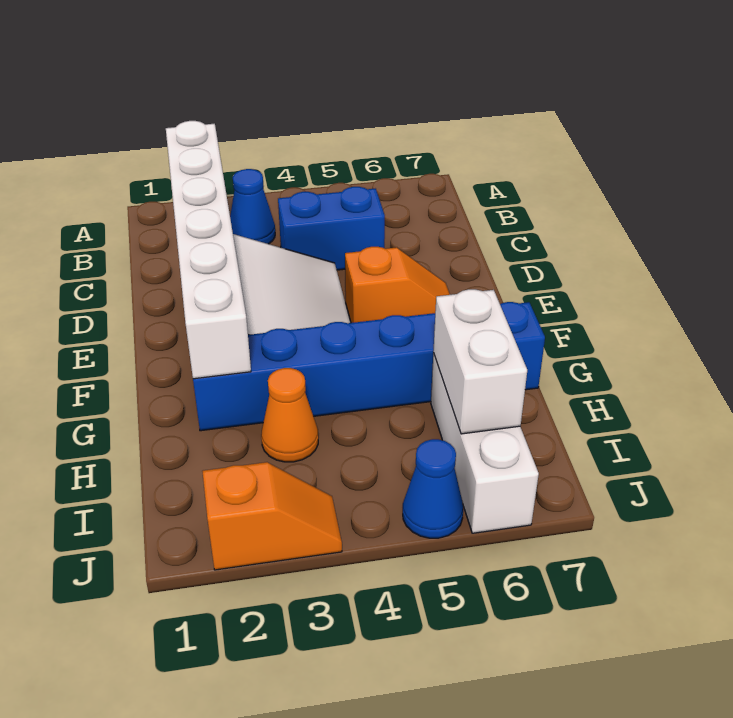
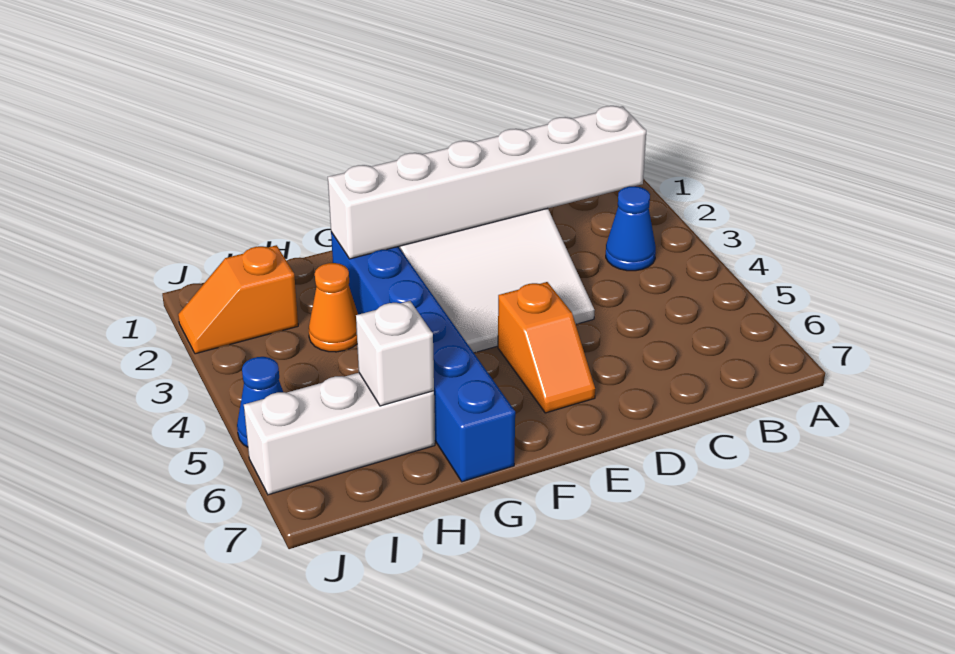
blue brick C4:C5 level 1 -> none
white brick H6:I6 level 2 -> white brick H6 level 2
orange slope J2:J3 level 1 top 2 -> orange slope I2:J2 level 1 top I

